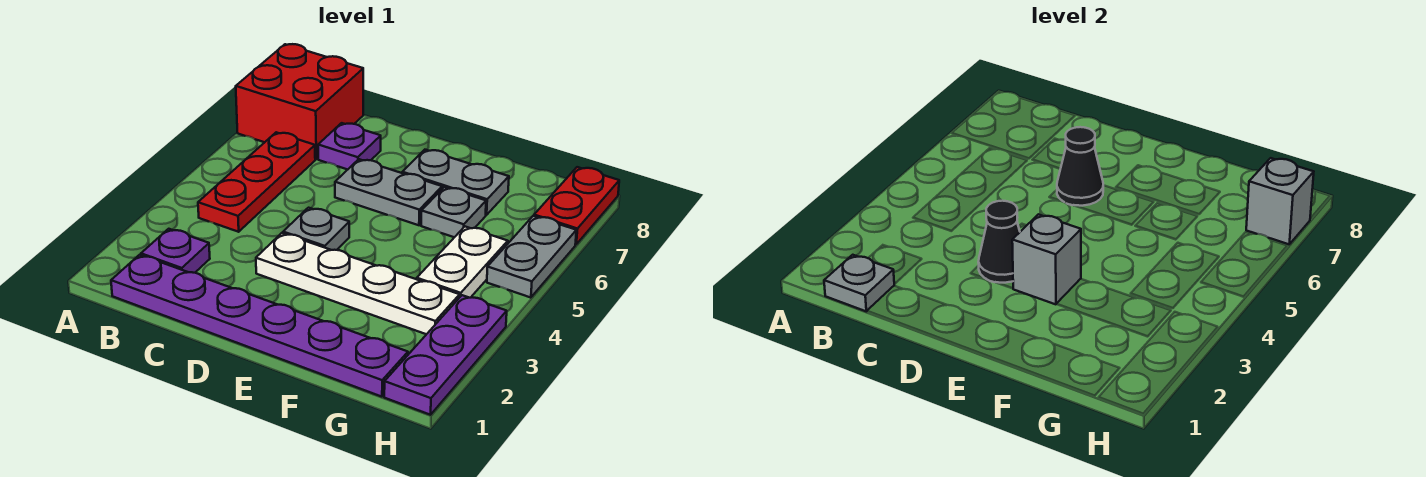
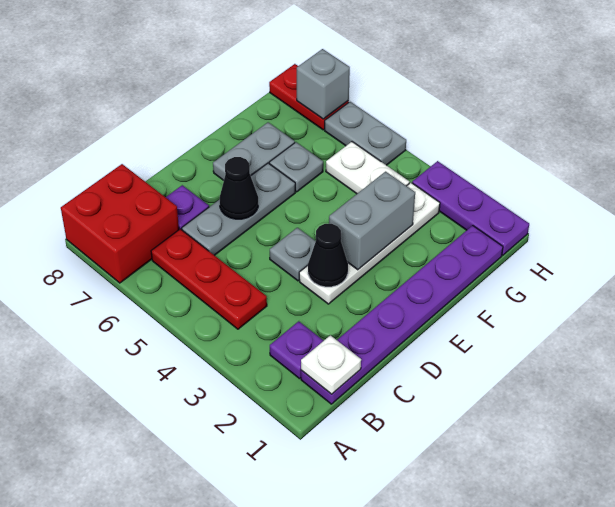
grey plate B1 level 2 -> white plate B1 level 2
grey plate D6:E6 level 1 -> grey plate C6:E6 level 1
grey brick E3 level 2 -> grey brick E3:F3 level 2

